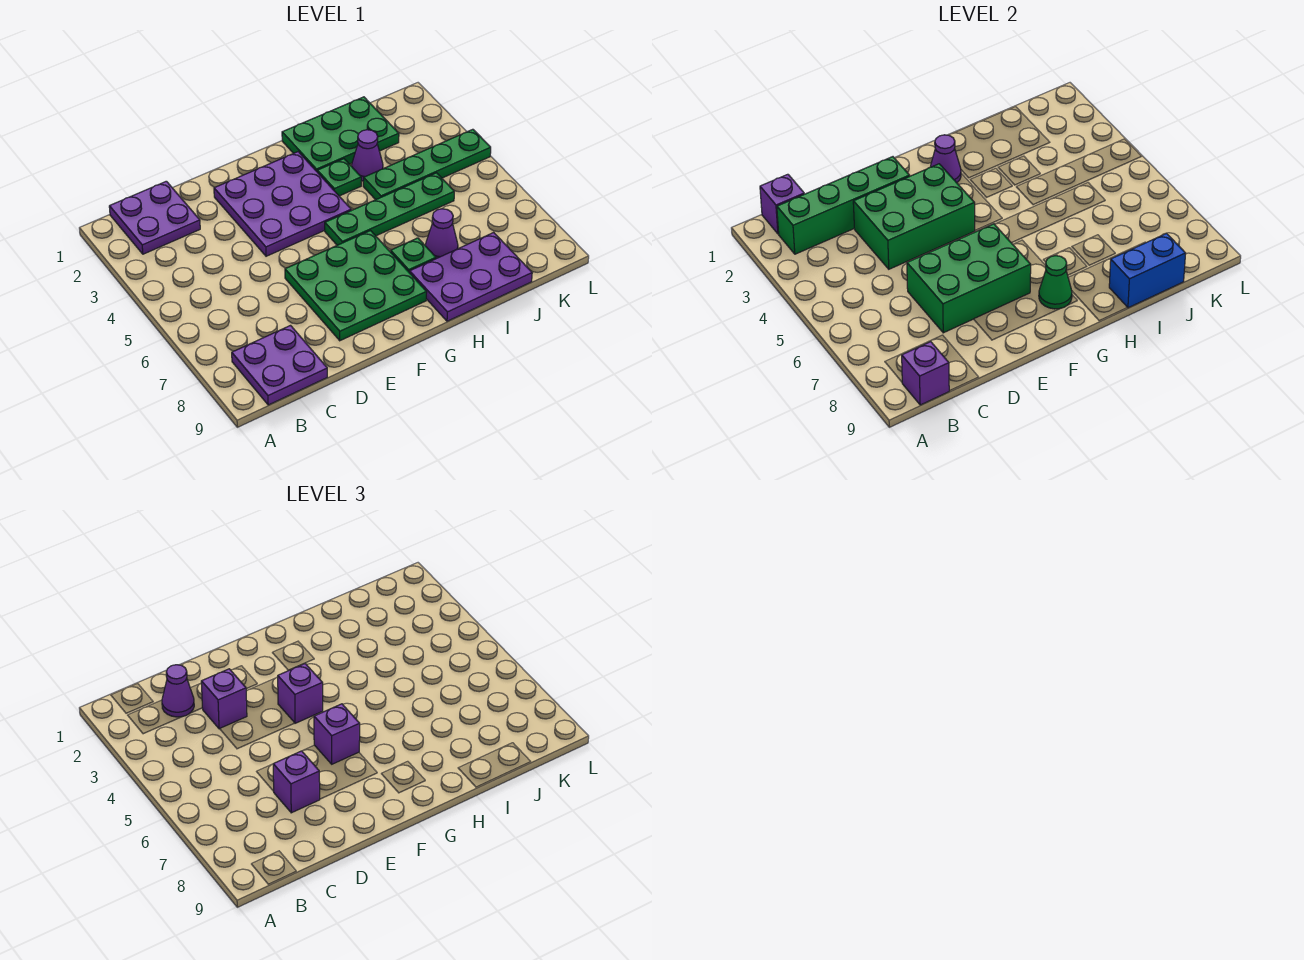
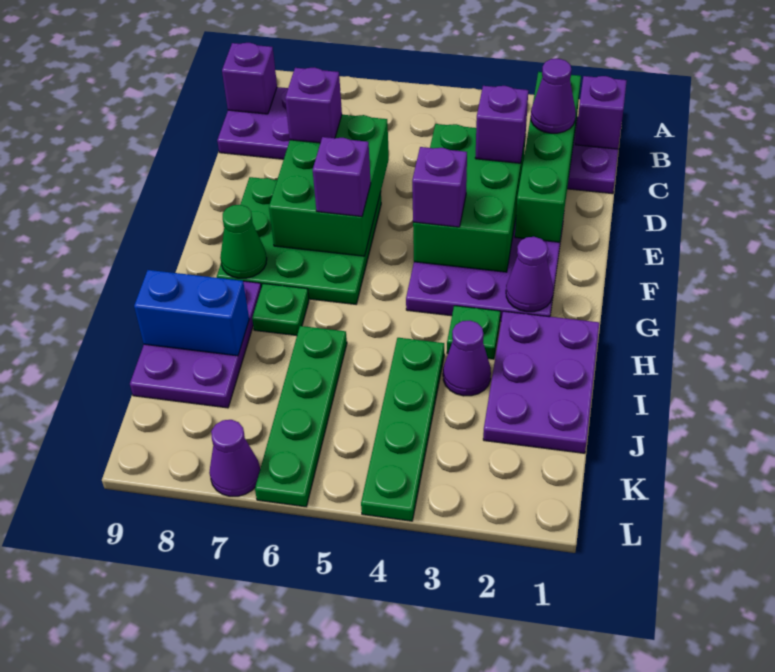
green plate G5:J5 level 1 -> green plate I6:L6 level 1
green plate H1:J2 level 1 -> purple plate H1:J2 level 1
purple cone I7 level 1 -> purple cone L7 level 1
blue brick I9:J9 level 2 -> blue brick I8:I9 level 2

